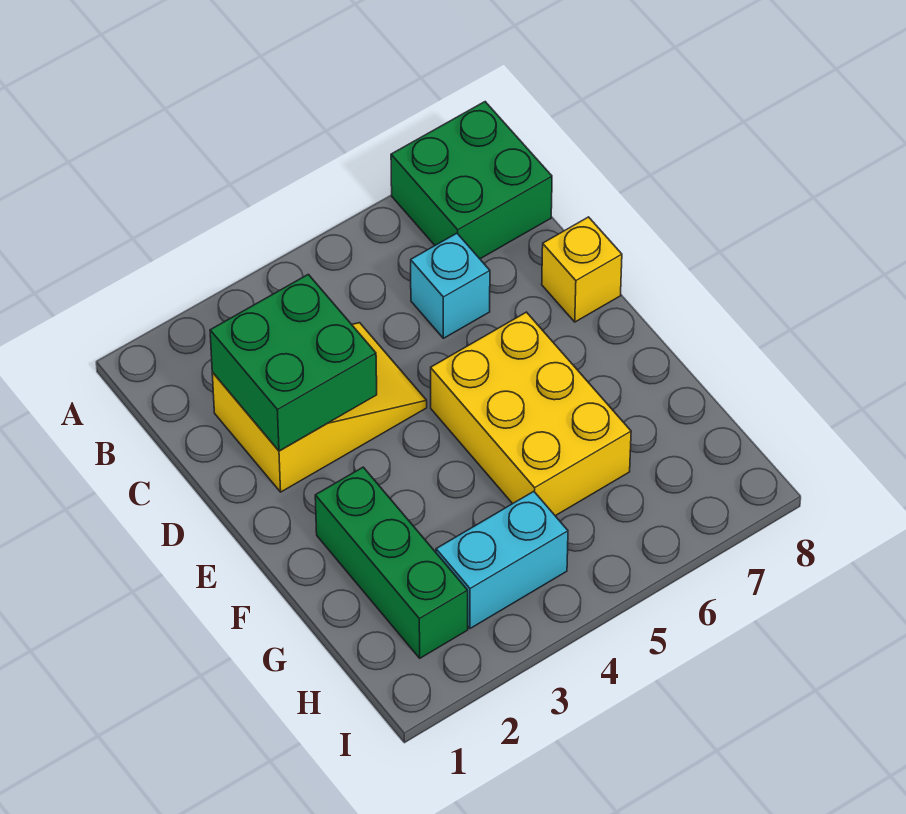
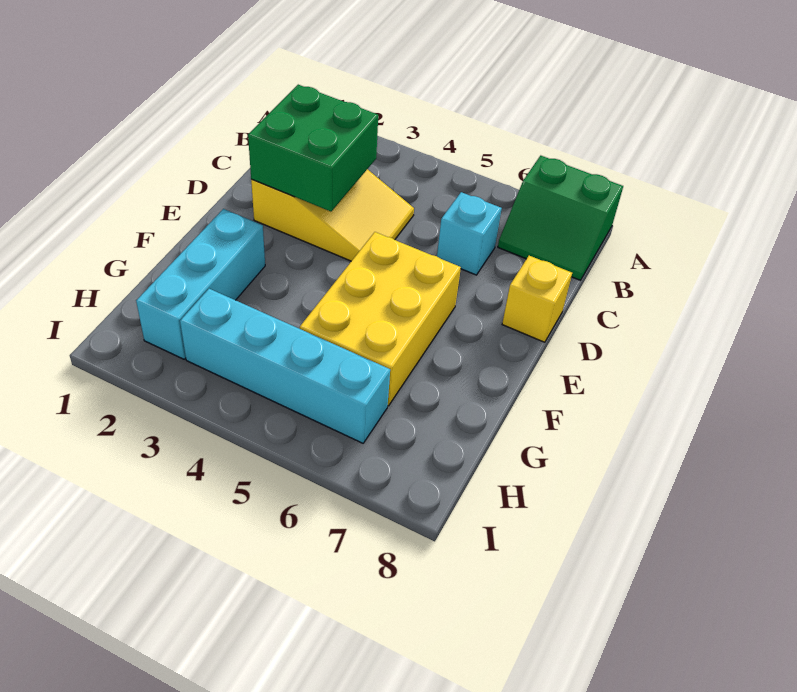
green brick A7:B8 level 1 -> green slope A7:B8 level 1 top A
green brick F2:H2 level 1 -> cyan brick F2:H2 level 1
cyan brick H3:H4 level 1 -> cyan brick H3:H6 level 1

